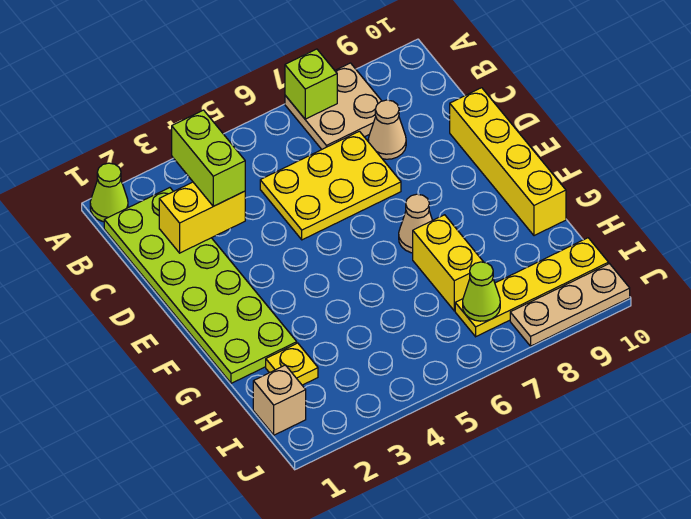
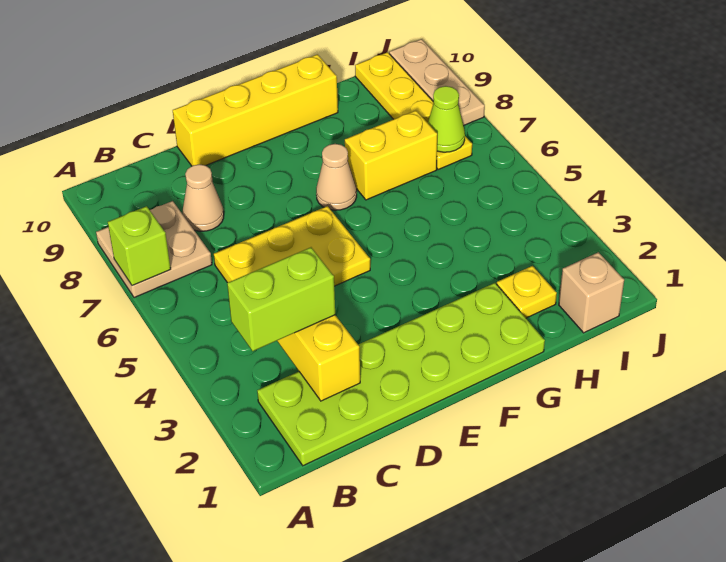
lime cone A1 level 1 -> none
yellow plate C5:D7 level 1 -> yellow plate C5:E6 level 1

